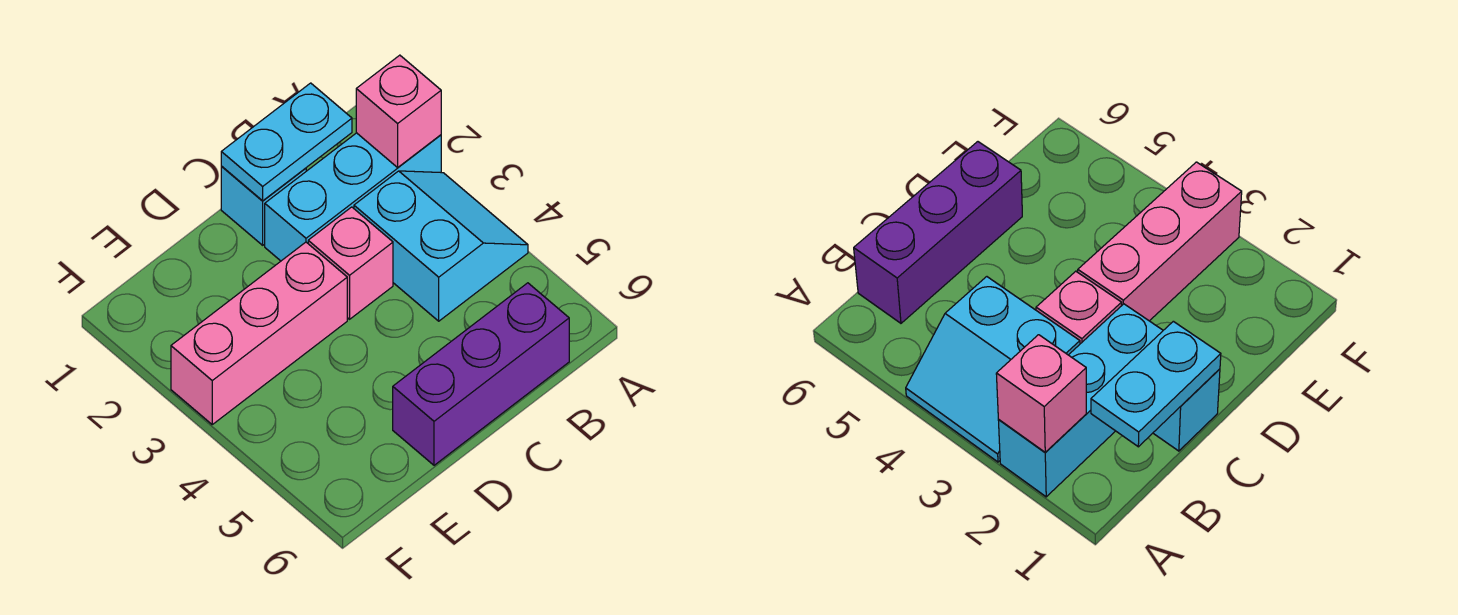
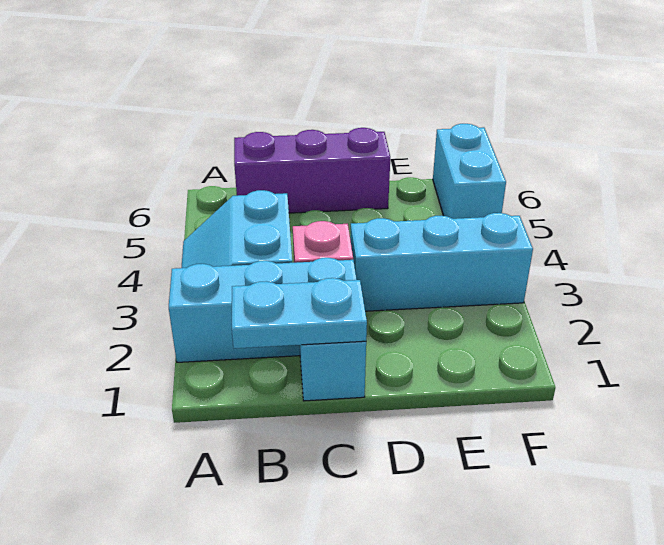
pink brick A2 level 2 -> none
pink brick D3:F3 level 1 -> cyan brick D3:F3 level 1
none -> cyan brick F5:F6 level 1

